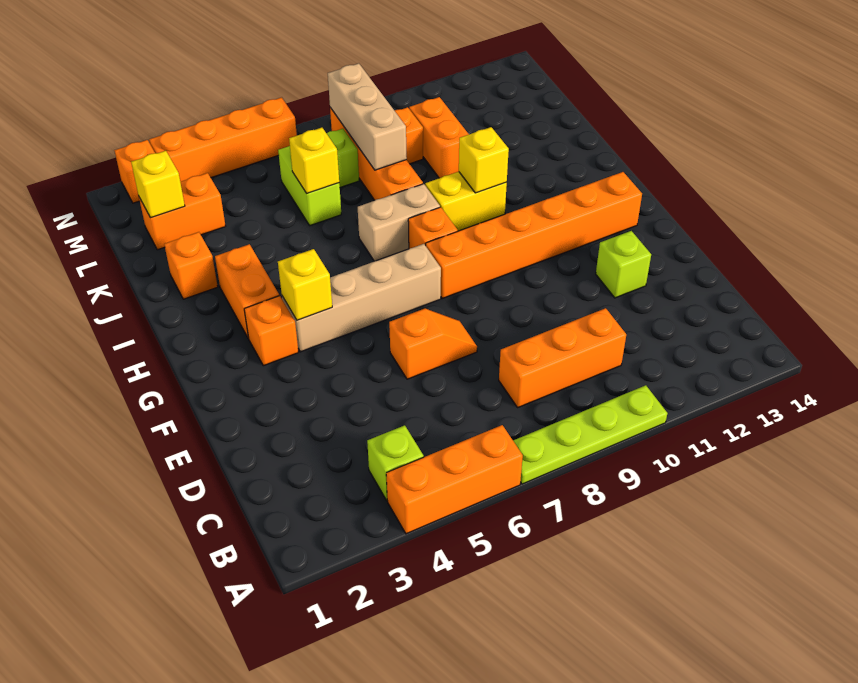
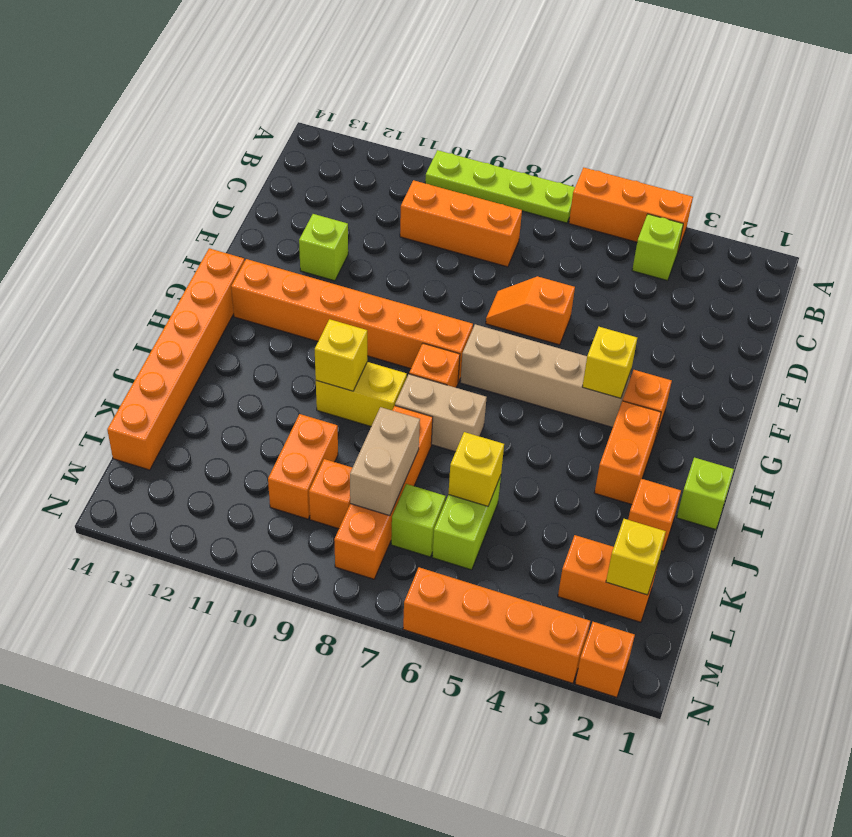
none -> orange brick G14:L14 level 1
none -> lime brick I1 level 1
tan brick K8:M8 level 2 -> tan brick K8:L8 level 2

